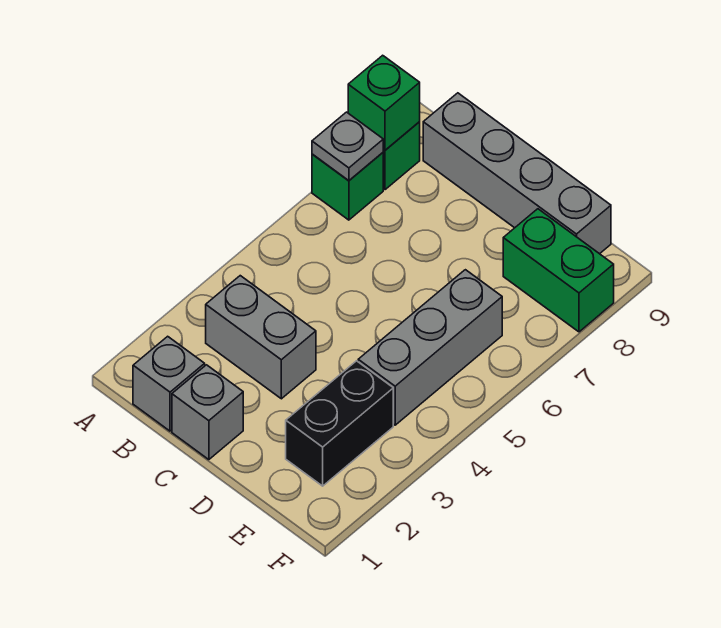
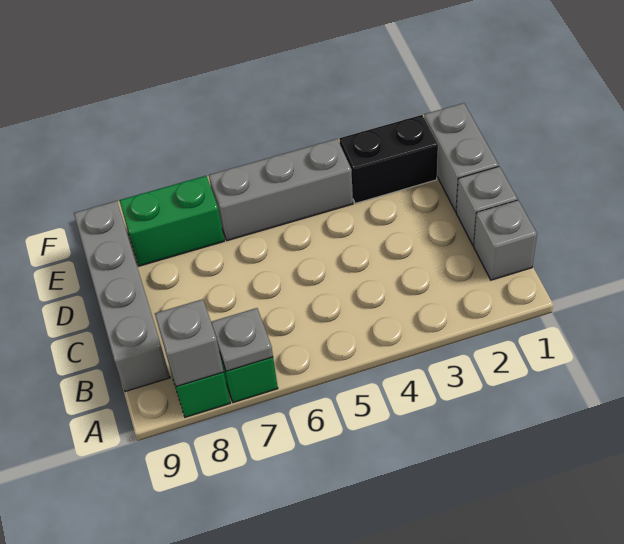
green brick A8 level 2 -> grey brick A8 level 2
grey brick B3:C3 level 1 -> grey brick D1:E1 level 1
green brick E8:F8 level 1 -> green brick E7:E8 level 1

